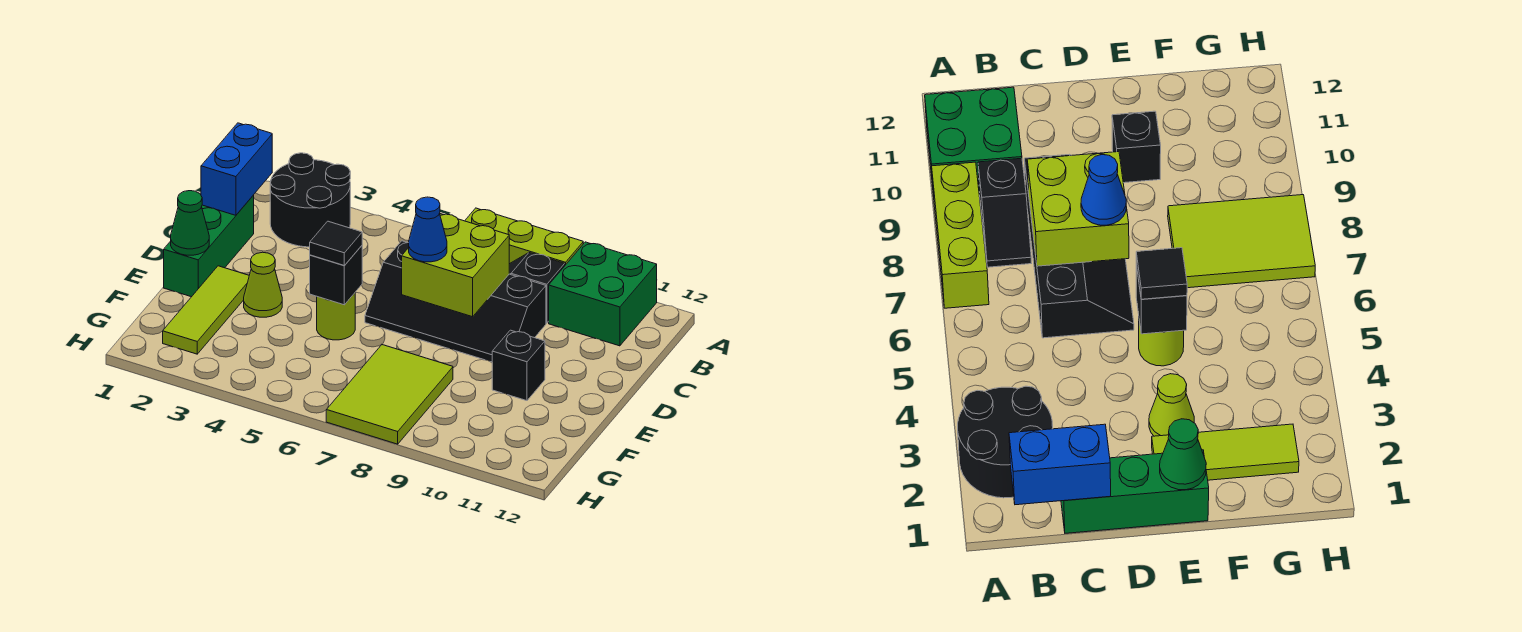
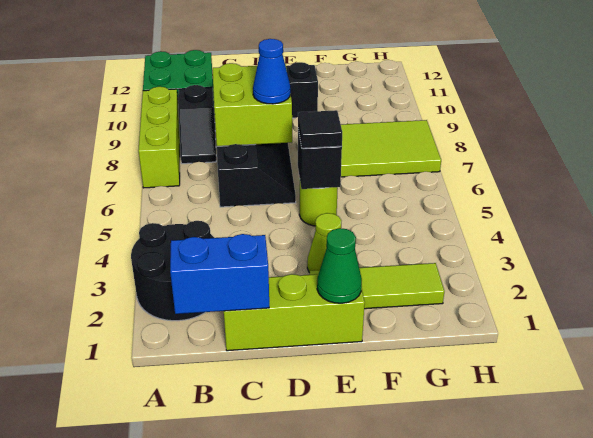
green brick C1:E1 level 1 -> lime brick C1:E1 level 1

